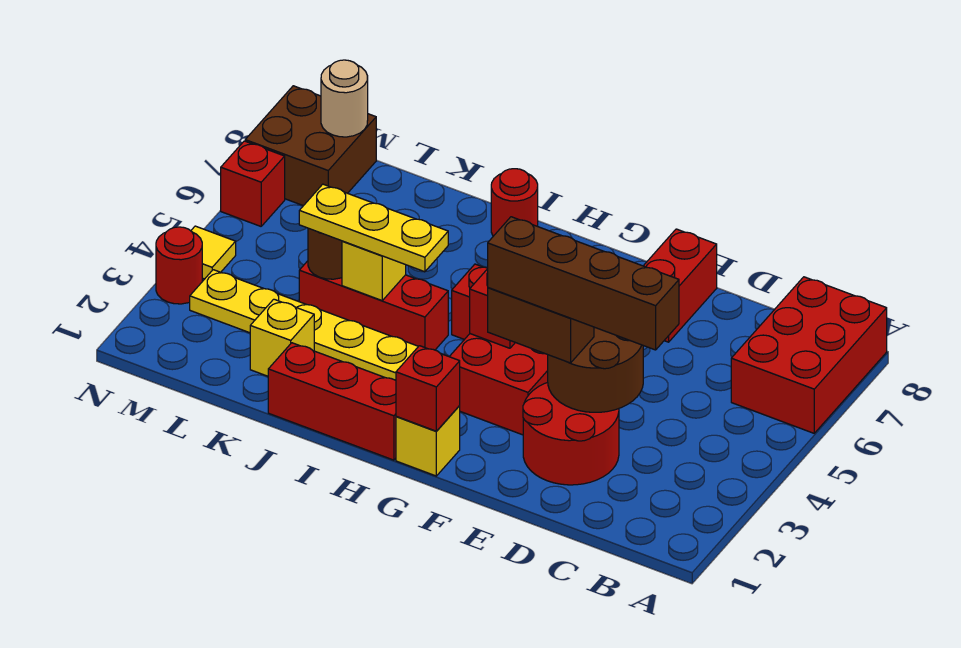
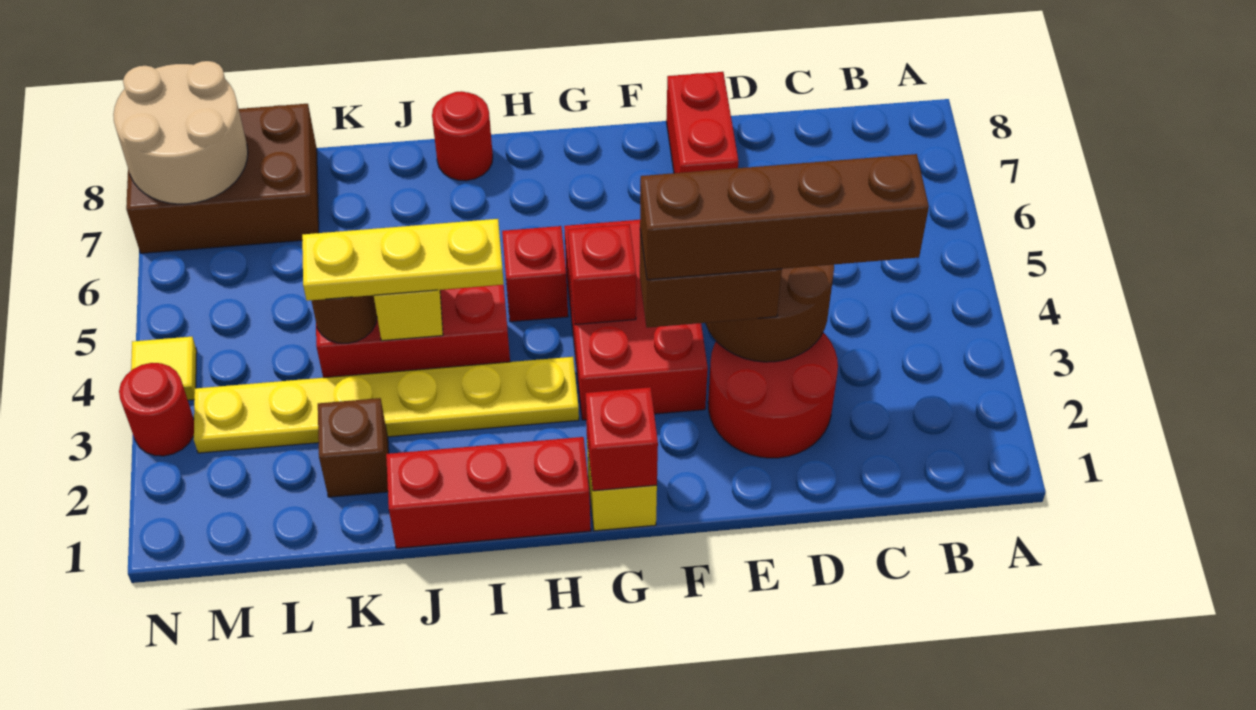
red brick A6:B8 level 1 -> none
yellow brick K2 level 1 -> brown brick K2 level 1
brown brick M7:N8 level 1 -> brown brick L7:N8 level 1
tan round brick M8 level 2 -> tan round brick M7:N8 level 2
red brick N6 level 1 -> none

